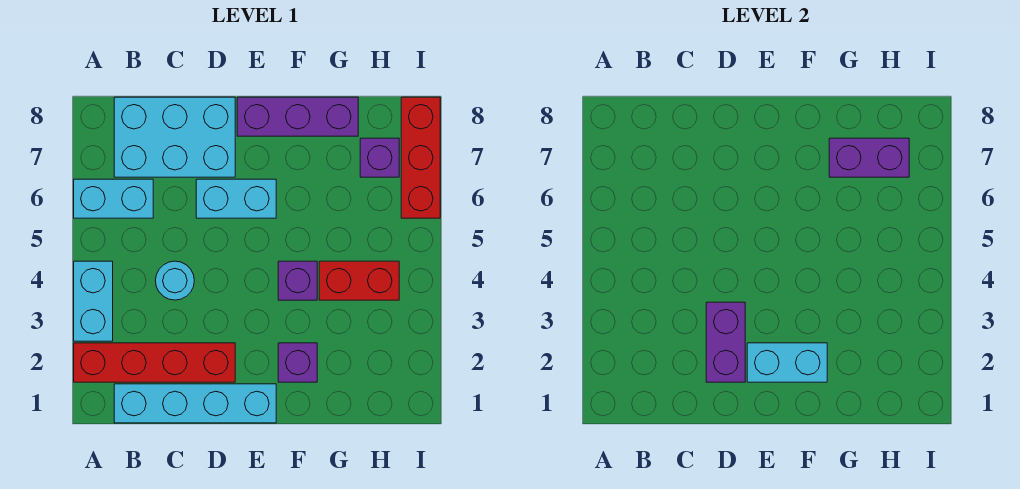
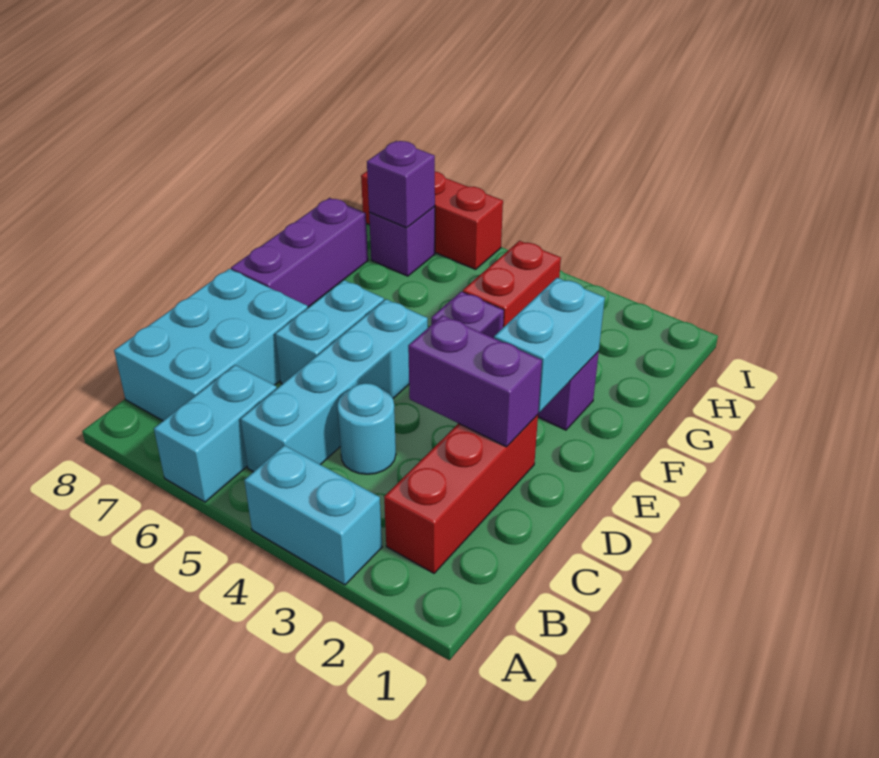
red brick A2:D2 level 1 -> red brick B2:D2 level 1
cyan brick B1:E1 level 1 -> cyan brick B5:E5 level 1
purple brick G7:H7 level 2 -> purple brick H7 level 2

